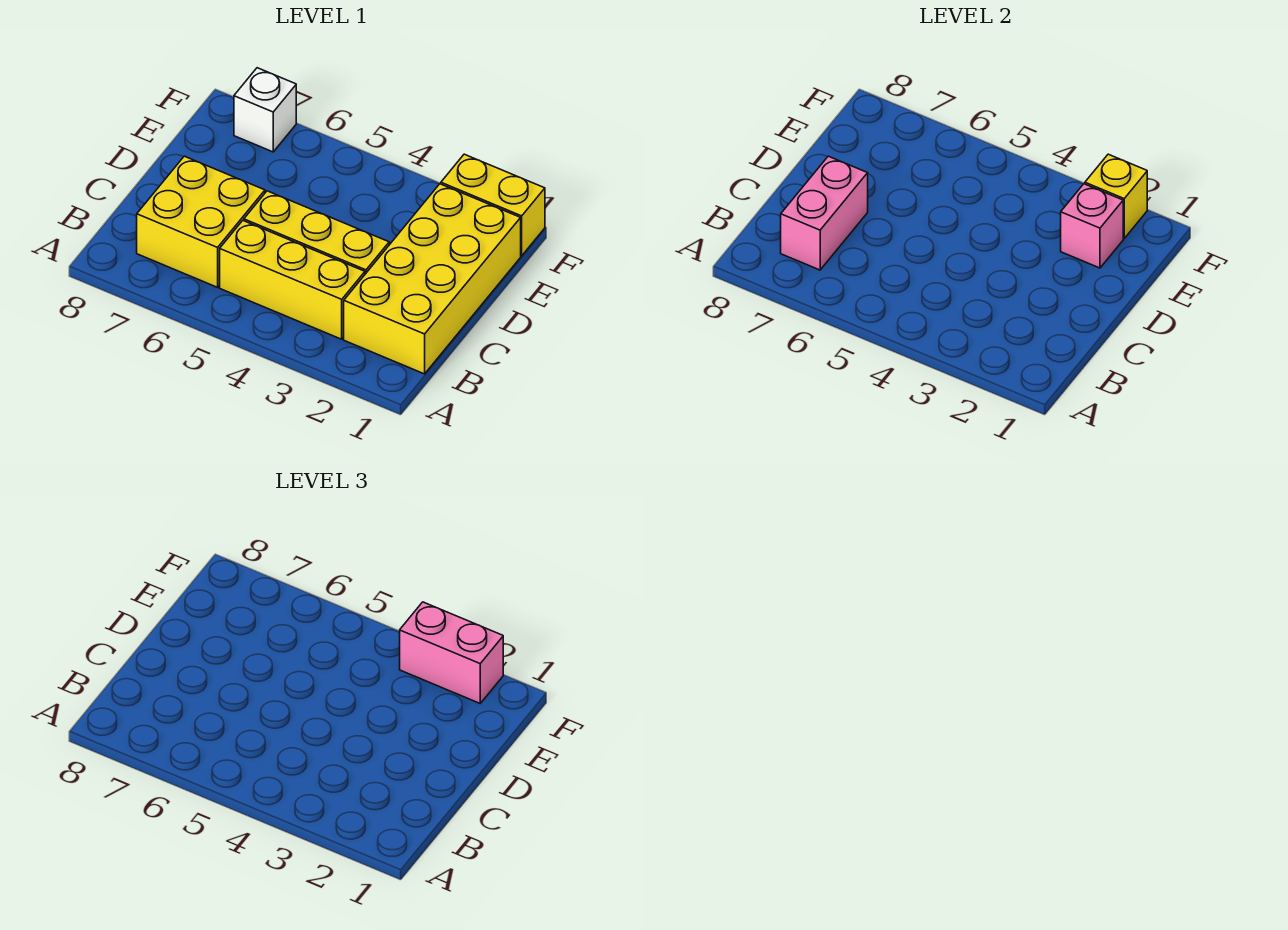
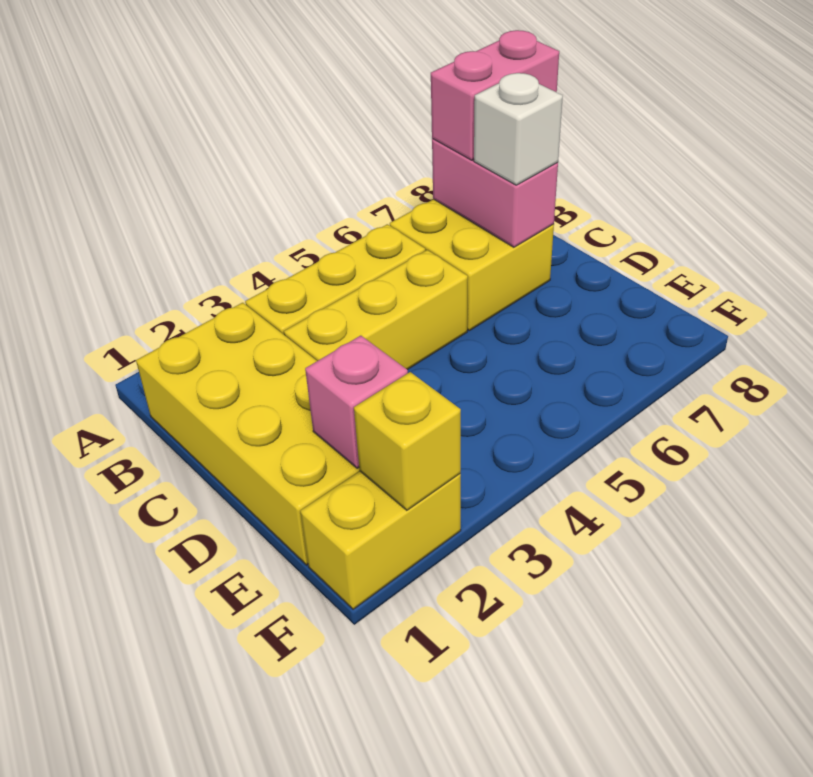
pink brick F2:F3 level 3 -> pink brick B7:B8 level 3
white brick F7 level 1 -> white brick C7 level 3

